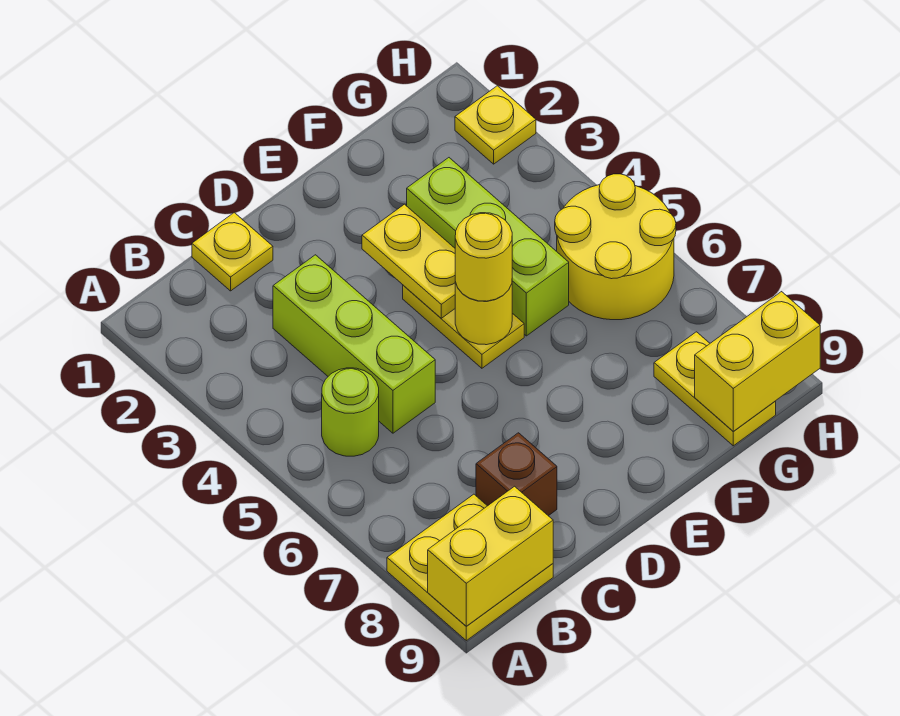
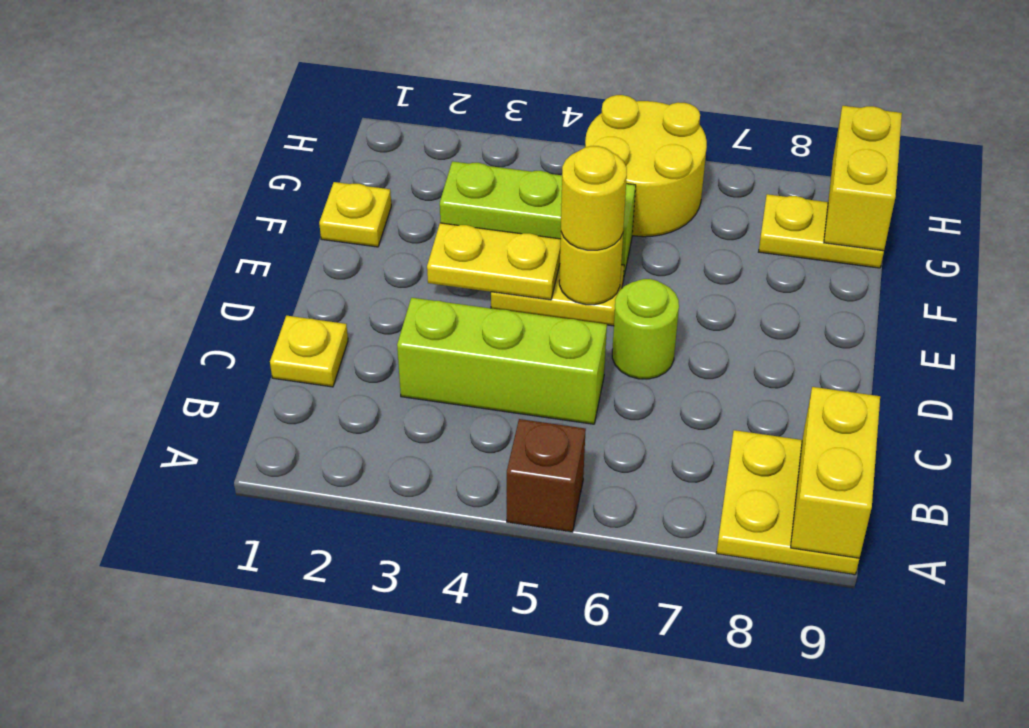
lime round brick B5 level 1 -> lime round brick D6 level 1
brown brick C8 level 1 -> brown brick A5 level 1
yellow plate H2 level 1 -> yellow plate F1 level 1

